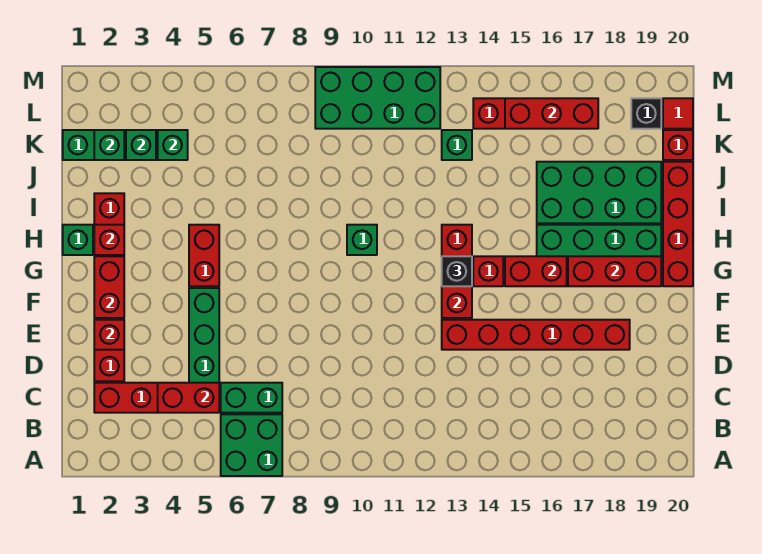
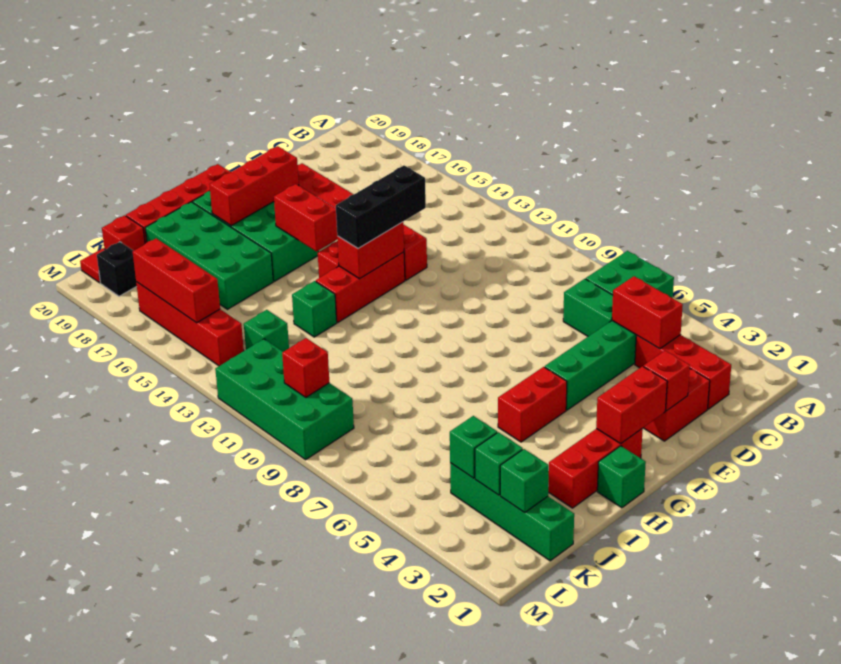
black brick G13 level 3 -> black brick E13:G13 level 3
red brick G17:G19 level 2 -> red brick F18:H18 level 2
red brick H2 level 2 -> red brick L10 level 2
green brick H10 level 1 -> green brick I13 level 1

